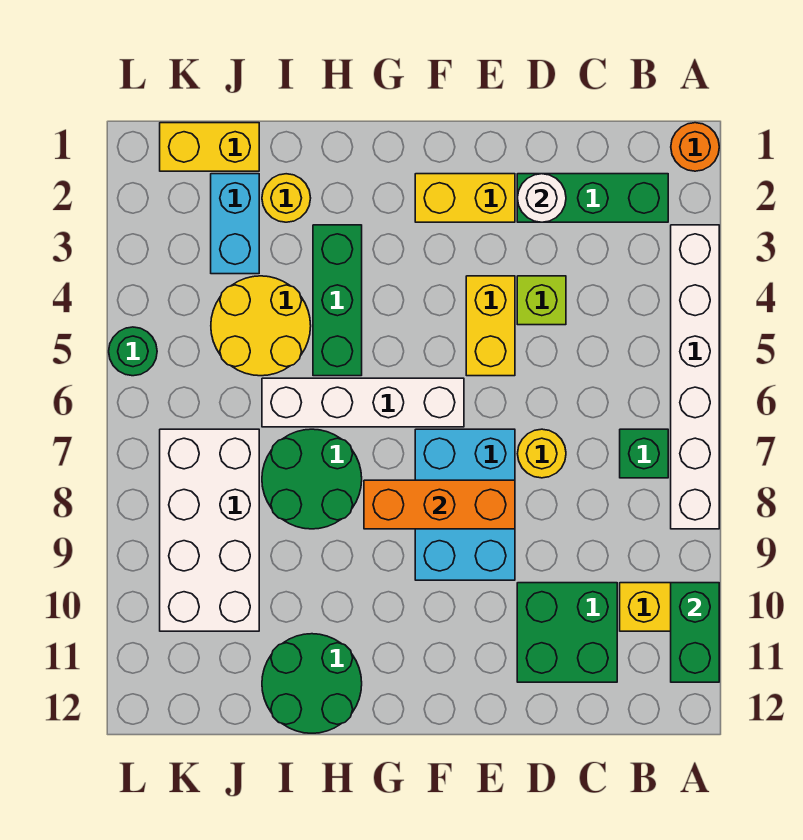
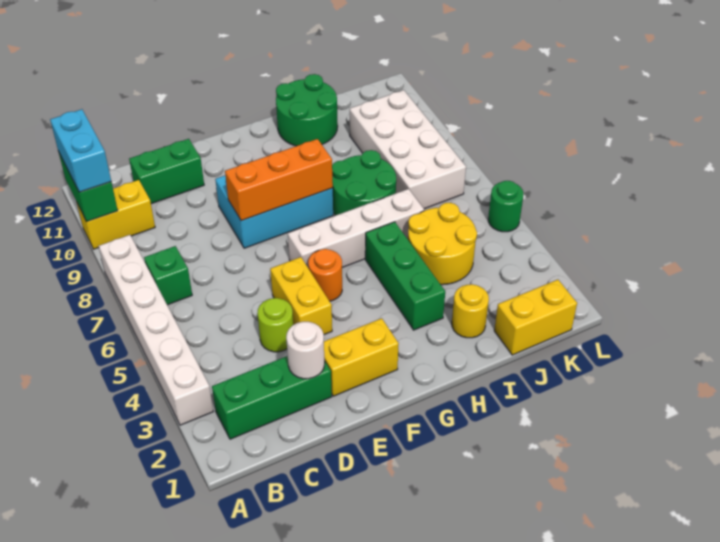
orange round brick A1 level 1 -> orange round brick F5 level 1
green brick C10:D11 level 1 -> green brick C11:D11 level 1
lime brick D4 level 1 -> lime round brick D4 level 1
yellow round brick D7 level 1 -> none
cyan brick E7:F9 level 1 -> cyan brick E8:G9 level 1
cyan brick J2:J3 level 1 -> cyan brick A10:A11 level 3

